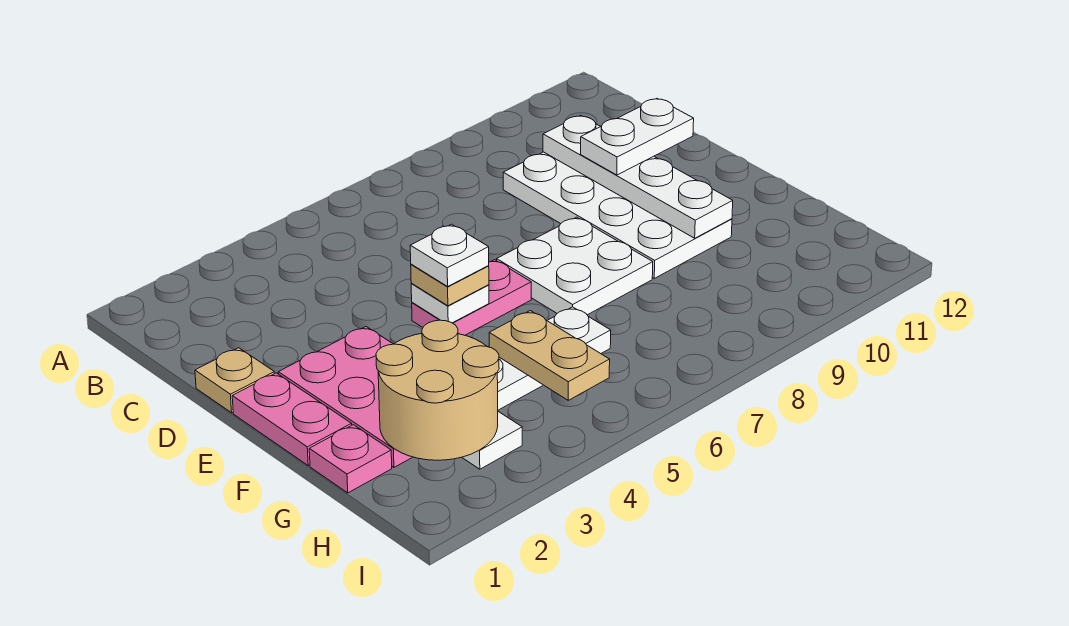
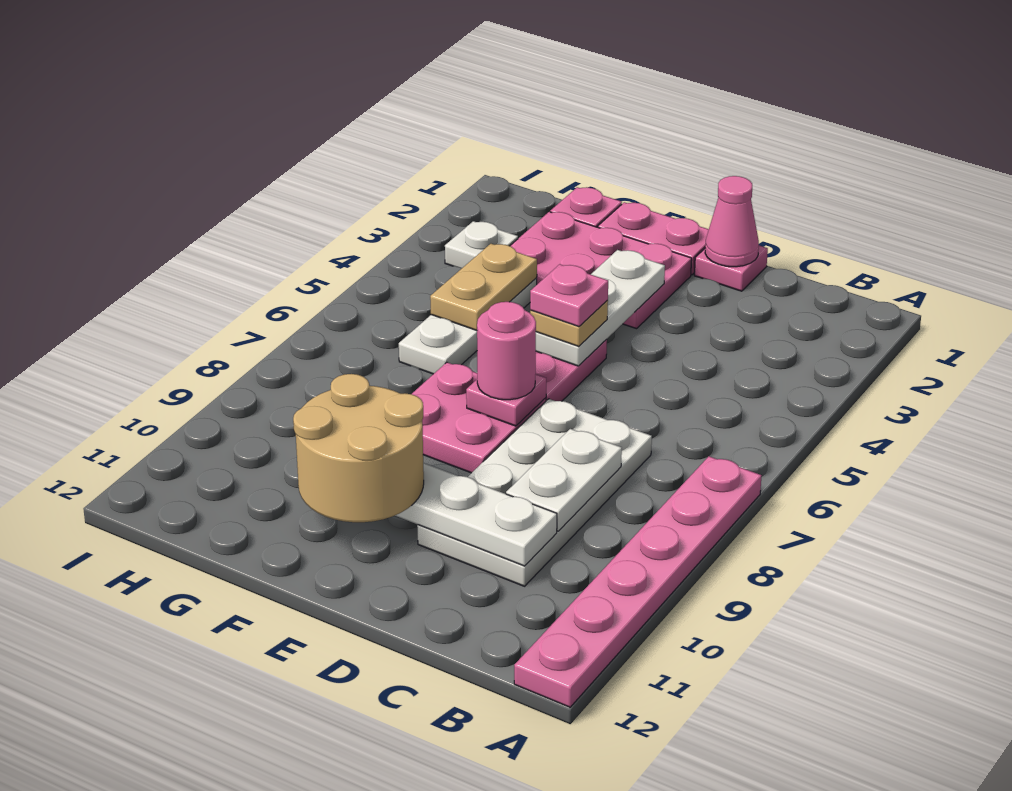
none -> pink plate A7:A12 level 1
white plate C9:F10 level 1 -> white plate C7:D10 level 1
tan plate D1 level 1 -> pink plate D1 level 1
none -> pink cone D1 level 2
white plate D10:D11 level 3 -> white plate C8:C9 level 2
white plate E5 level 2 -> white plate E3:E5 level 2
white plate E5 level 4 -> pink plate E5 level 4
white plate E7:F8 level 1 -> pink plate E7:F8 level 1
none -> pink plate E7 level 2
none -> pink round brick E7 level 3
tan round brick G2:H3 level 2 -> tan round brick E10:F11 level 3
tan plate G5:H5 level 2 -> tan plate G4:G5 level 2

